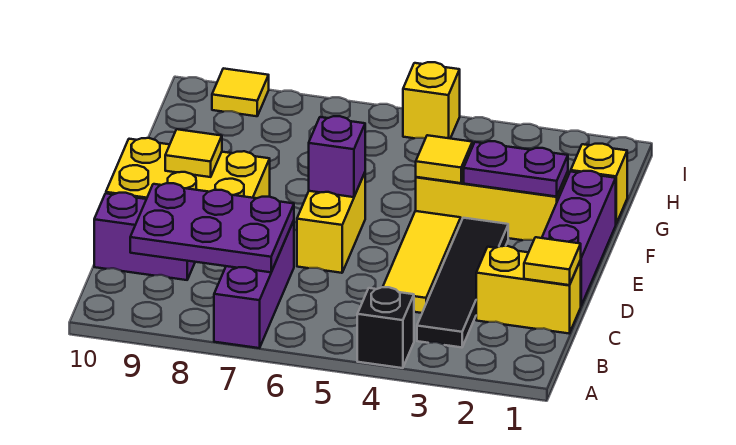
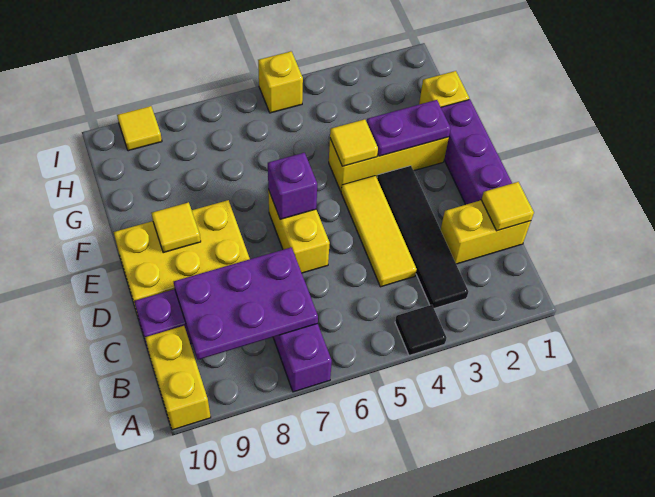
black brick A4 level 1 -> black tile A4 level 1
none -> yellow brick A10:B10 level 1

